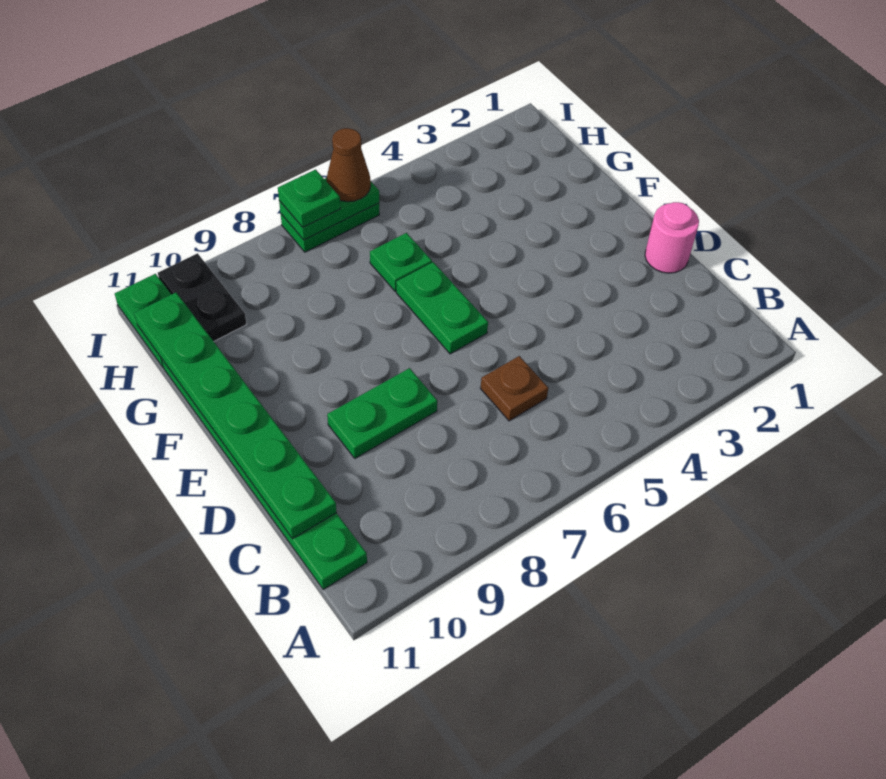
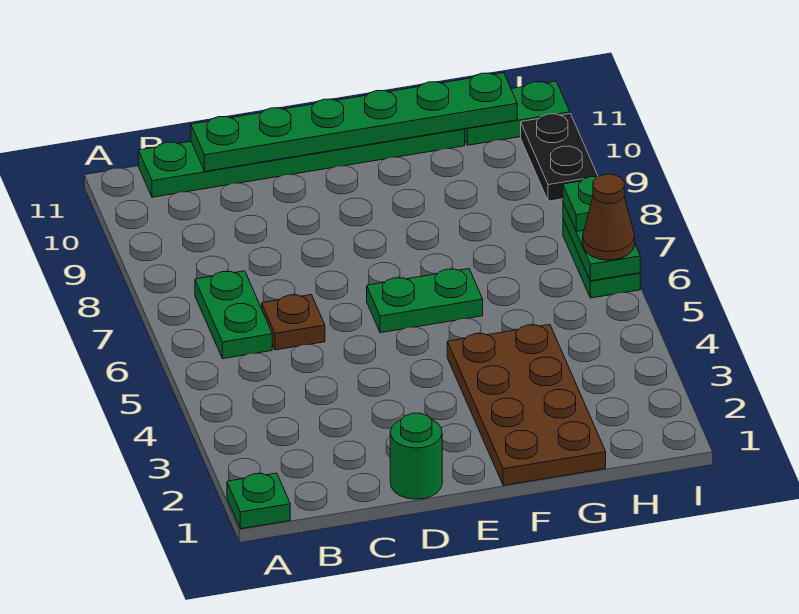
pink round brick D1 level 1 -> green round brick D1 level 1
green plate D8:D9 level 1 -> green plate B6:B7 level 1
none -> brown plate F1:G4 level 1
green plate G6 level 1 -> green plate A1 level 1
black plate H10:I10 level 1 -> black plate I9:I10 level 1

